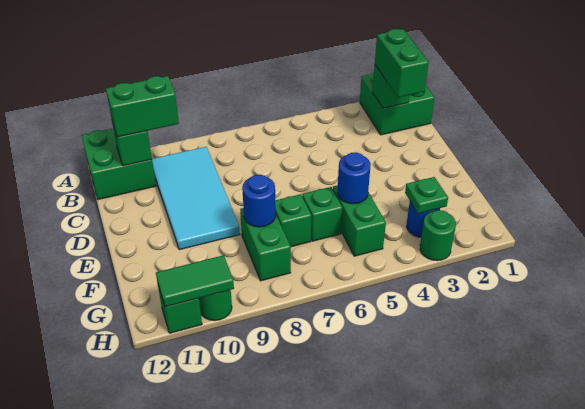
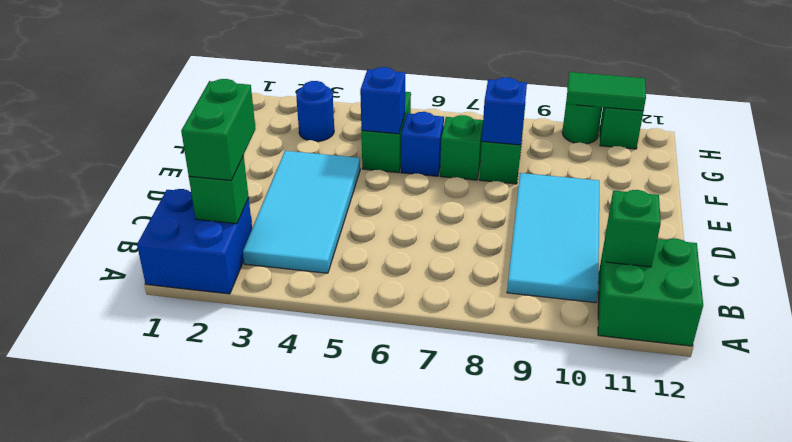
green brick A1:B2 level 1 -> blue brick A1:B2 level 1
none -> cyan tile B3:E4 level 1
green brick B10:B11 level 3 -> none
blue round brick F5 level 2 -> blue brick F5 level 2
green brick F6 level 1 -> blue brick F6 level 1
blue round brick F8 level 2 -> blue brick F8 level 2
green plate G3 level 2 -> none
green round brick H3 level 1 -> none

